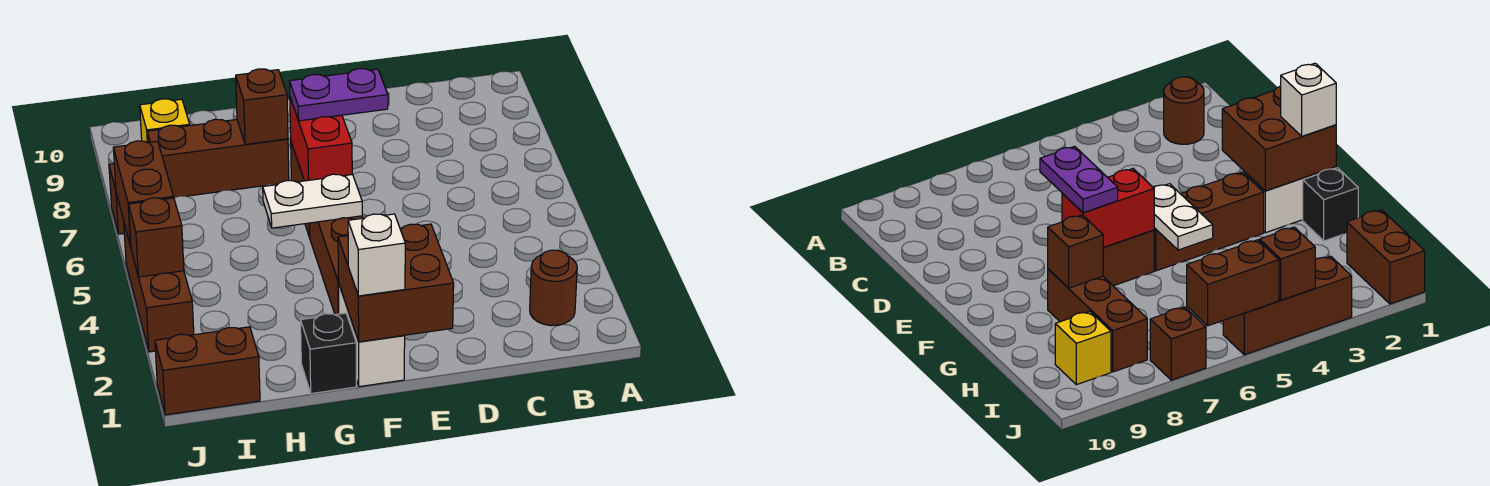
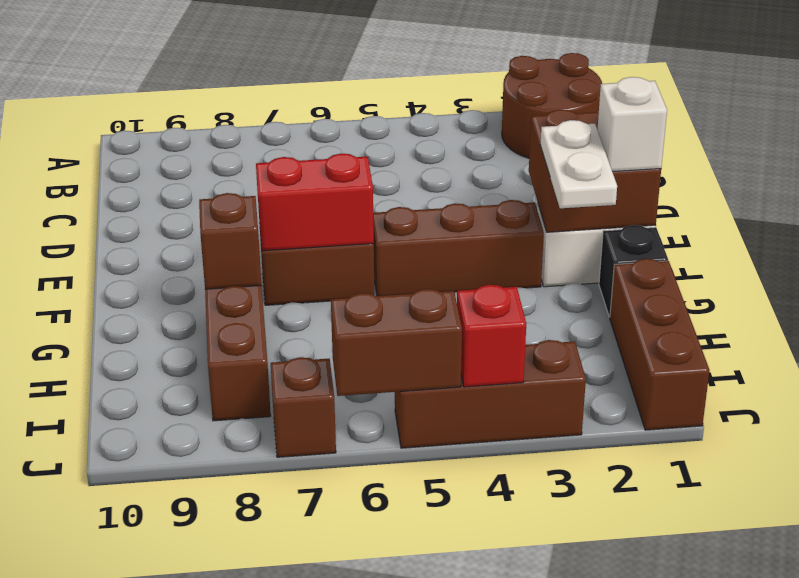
brown round brick B2 level 1 -> brown round brick A1:B2 level 1
purple plate E7:F7 level 3 -> none
white plate F5:G5 level 2 -> white plate F2:G2 level 3
brown brick I1:J1 level 1 -> brown brick H1:J1 level 1
yellow brick I9 level 1 -> none
brown brick J4 level 2 -> red brick J4 level 2

